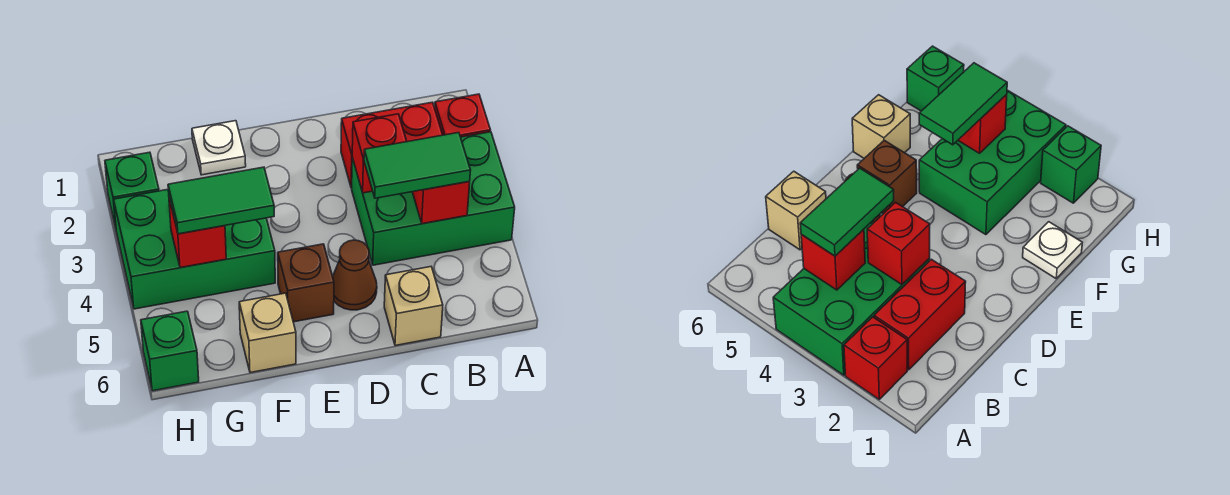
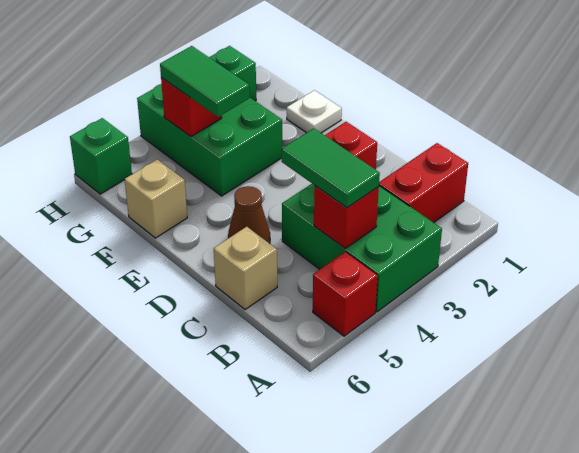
red brick A2 level 1 -> red brick A5 level 1
red brick B2:C2 level 1 -> red brick B1:B2 level 1
brown brick E5 level 1 -> none

